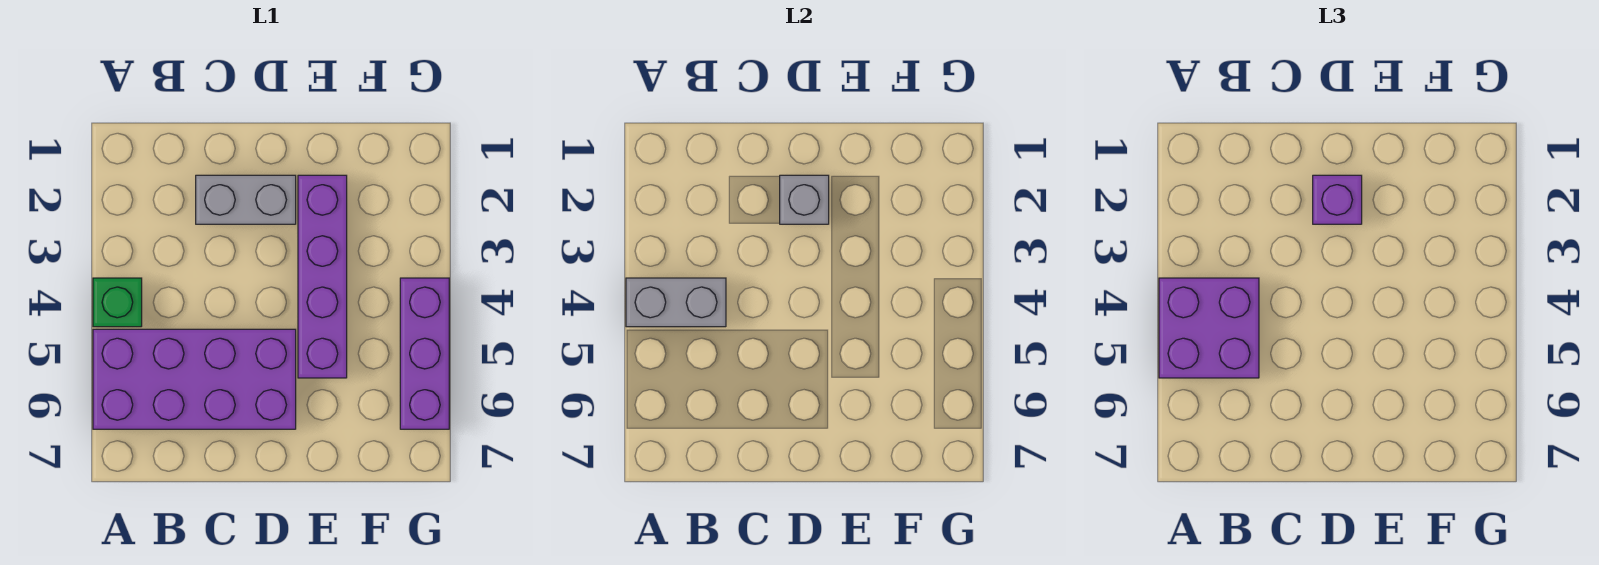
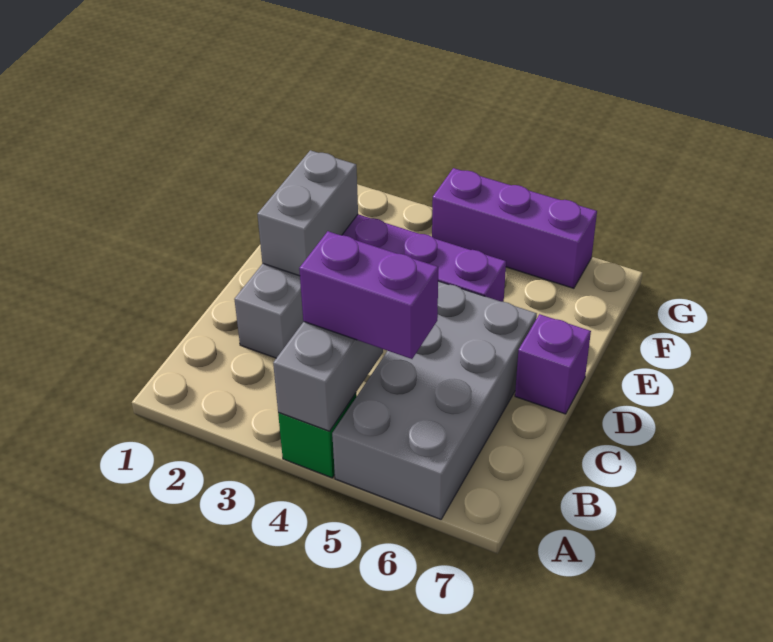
purple brick A4:B5 level 3 -> purple brick B4:B5 level 3
purple brick A5:D6 level 1 -> grey brick A5:D6 level 1
grey brick D2 level 2 -> grey brick D2:E2 level 2
purple brick D2 level 3 -> purple brick D7 level 1

